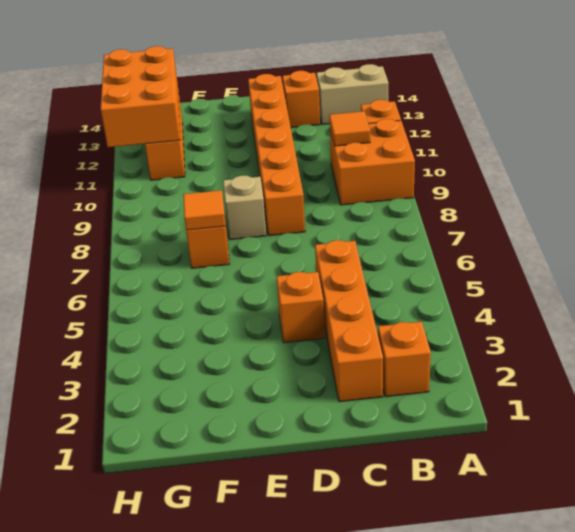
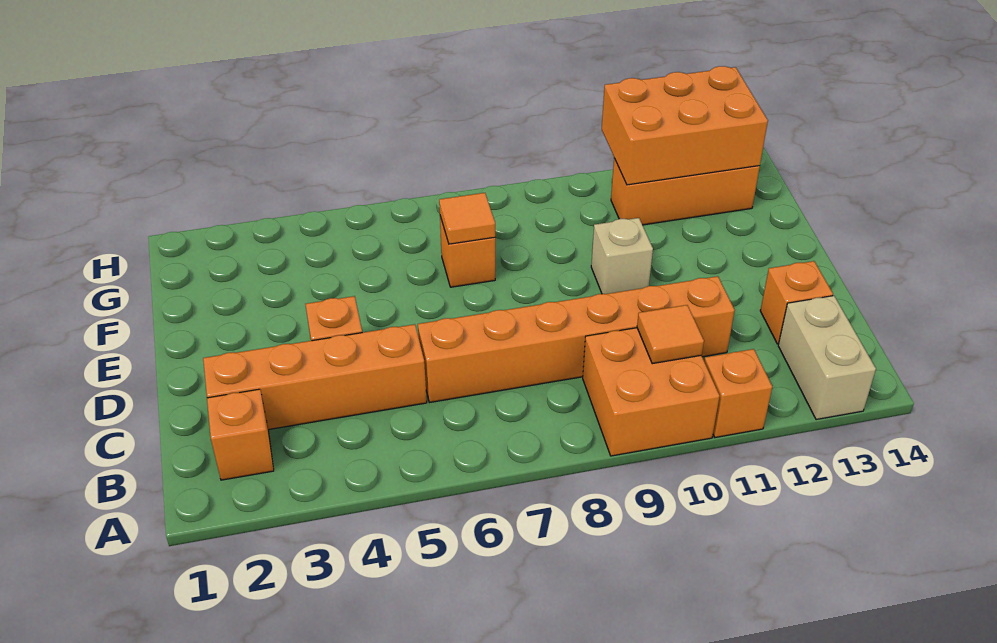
orange brick D8:D13 level 1 -> orange brick C6:C11 level 1
tan brick E8 level 1 -> tan brick E10 level 1

